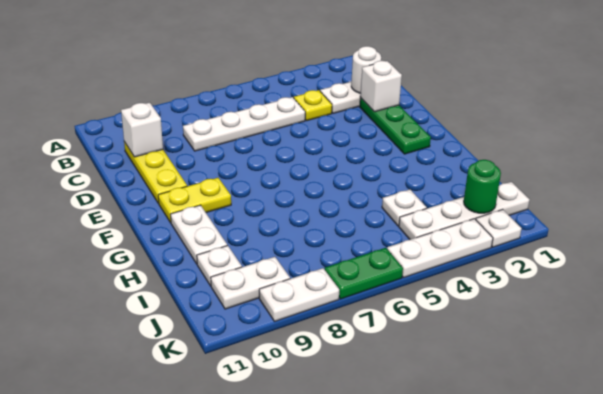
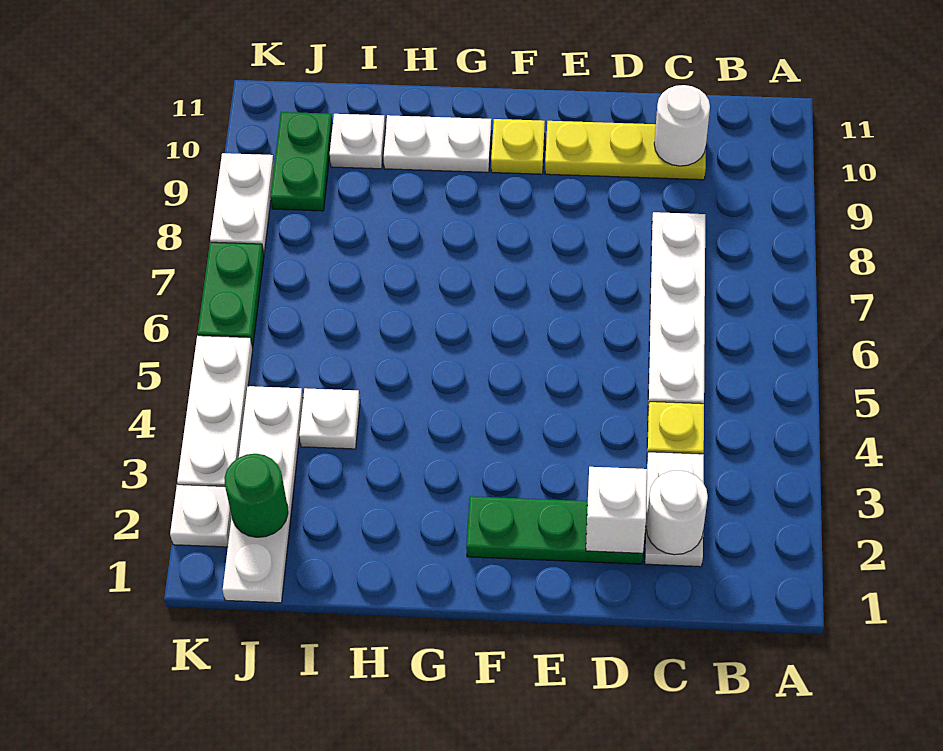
white brick C10 level 2 -> white round brick C10 level 2
yellow plate F9:F10 level 1 -> yellow plate F10 level 1
white plate J9:J10 level 1 -> green plate J9:J10 level 1

